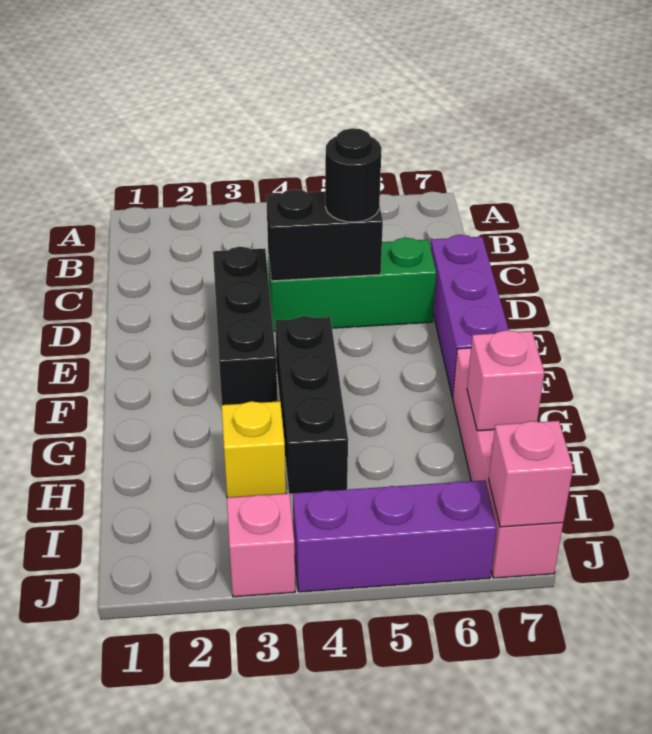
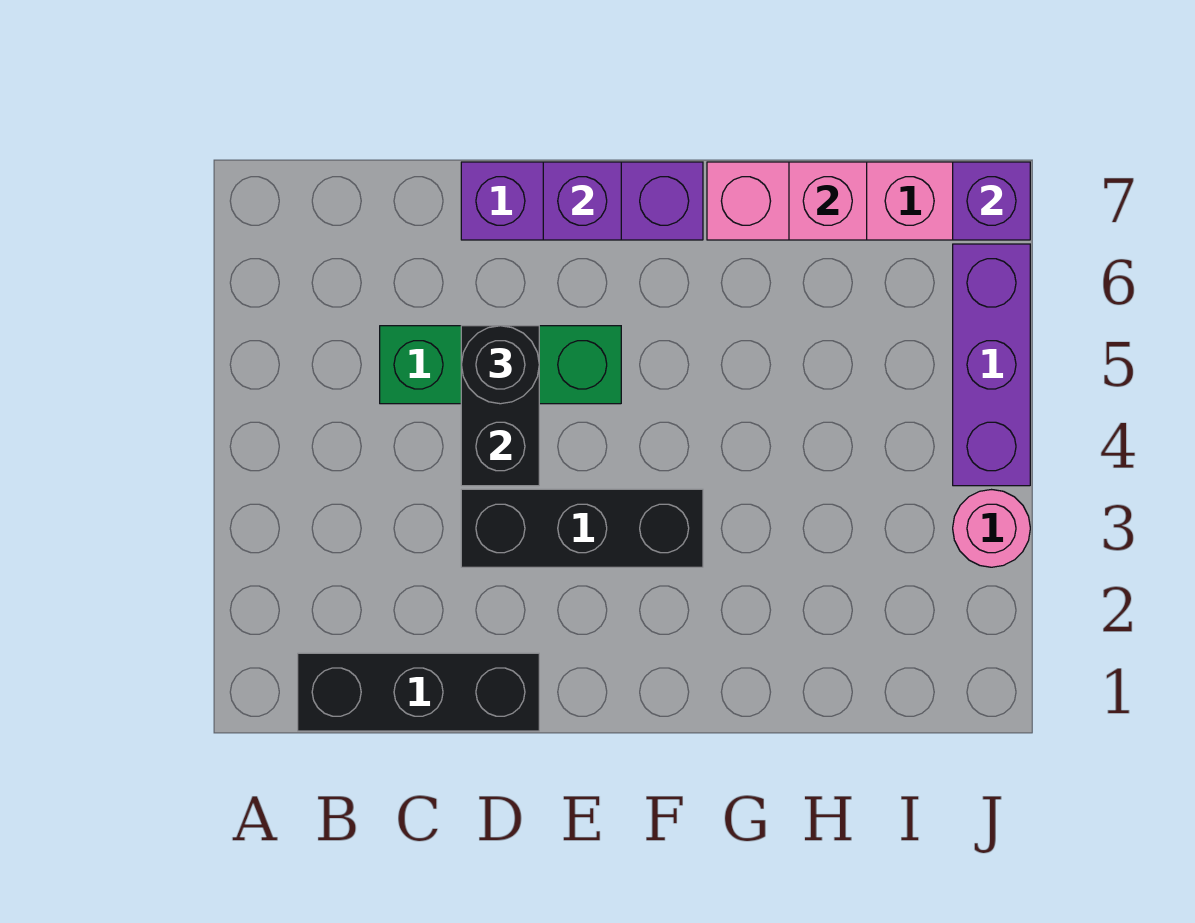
green brick D4:D6 level 1 -> green brick C5:E5 level 1
none -> purple brick E7 level 2
black brick F4:H4 level 1 -> black brick B1:D1 level 1
yellow brick H3 level 1 -> none
pink brick J3 level 1 -> pink round brick J3 level 1
pink brick J7 level 2 -> purple brick J7 level 2

